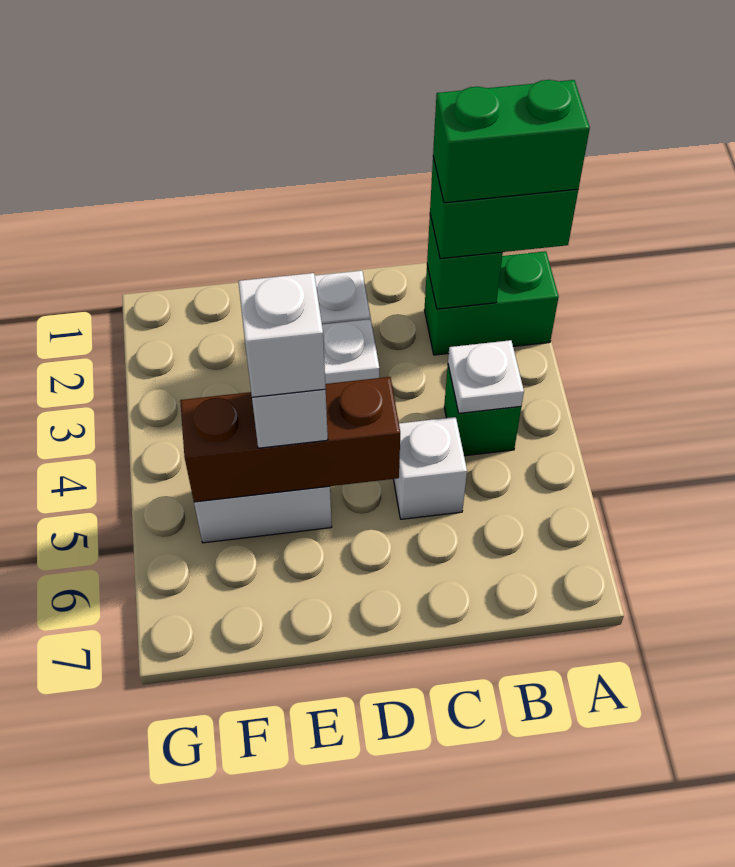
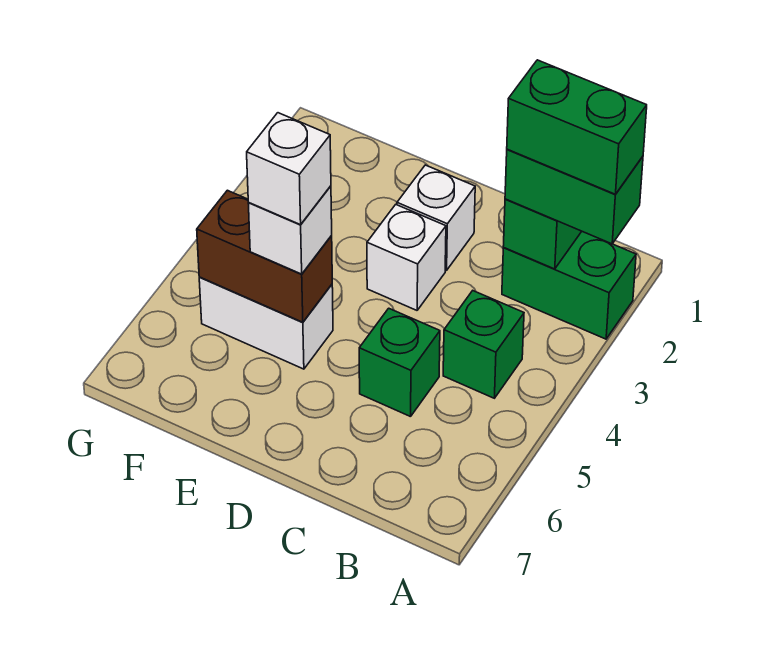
white plate B4 level 2 -> none
white brick C5 level 1 -> green brick C5 level 1
brown brick D5:F5 level 2 -> brown brick E5:F5 level 2

